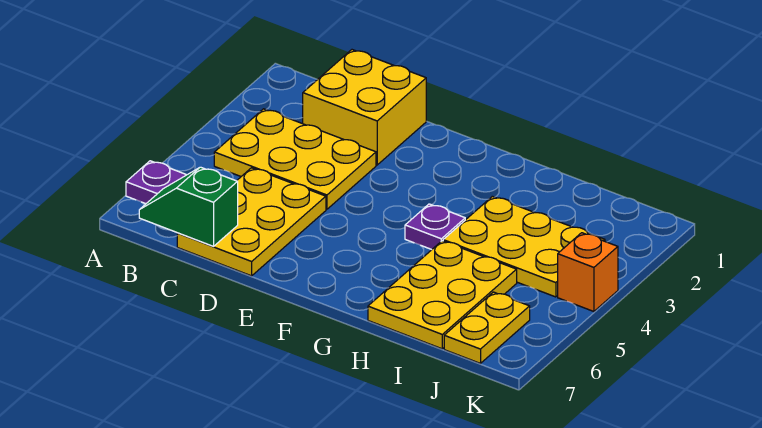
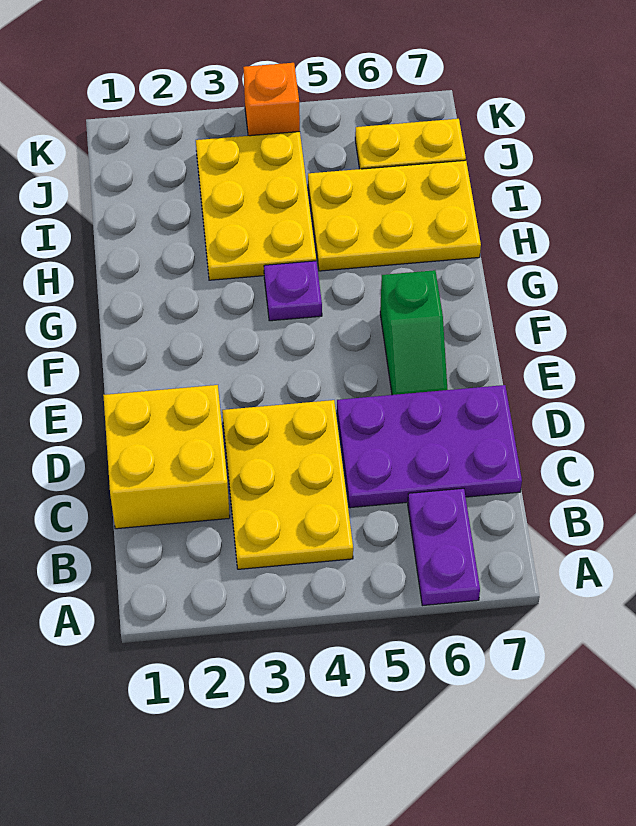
green slope B7:C7 level 2 top C -> green slope E6:F6 level 1 top F
yellow plate C5:D7 level 1 -> purple plate C5:D7 level 1

